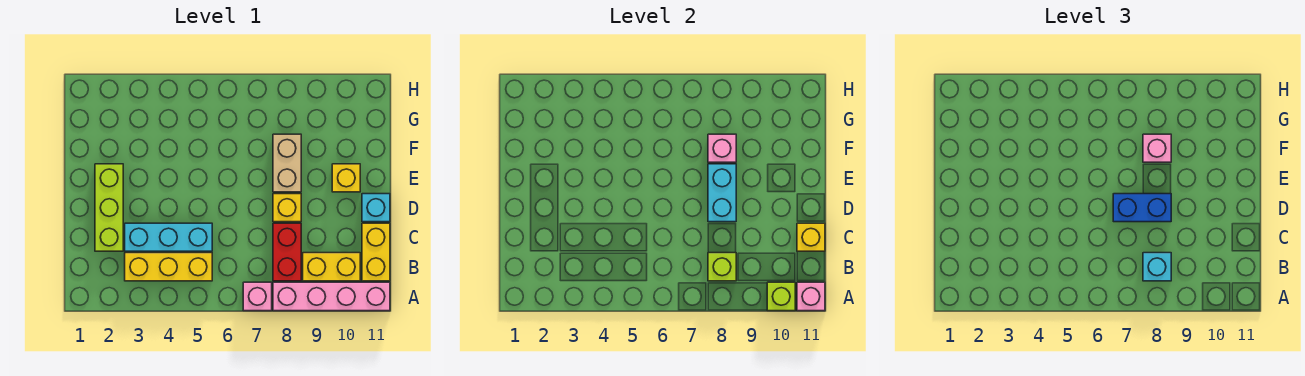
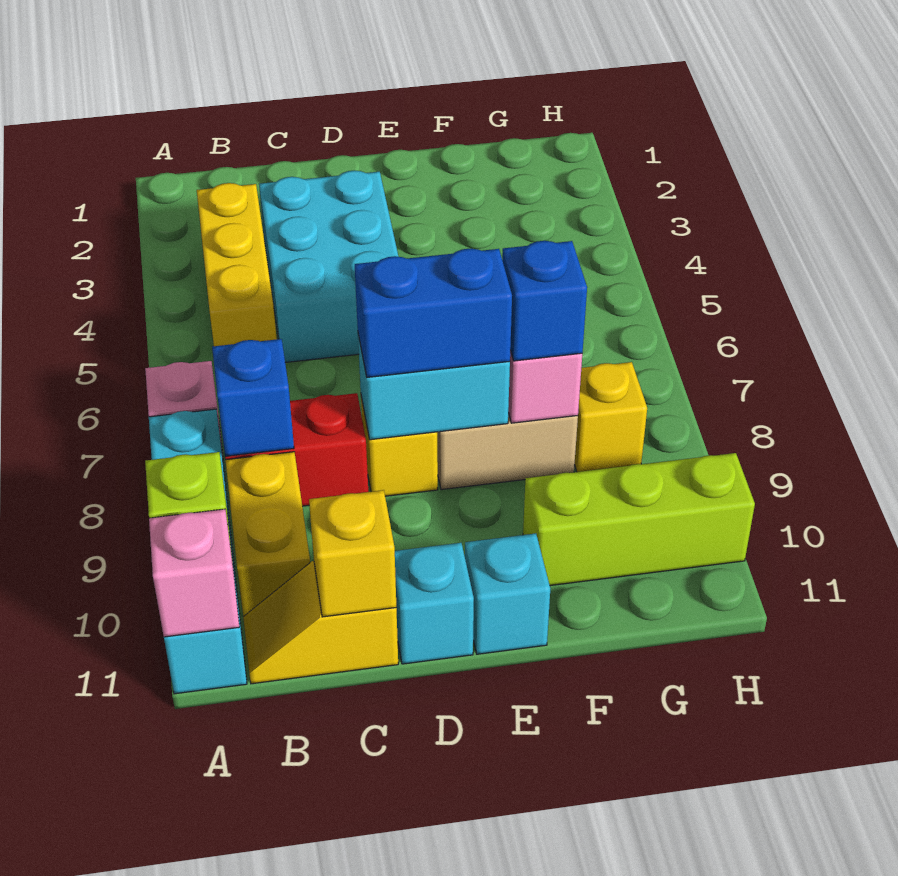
pink brick A8:A11 level 1 -> cyan brick A8:A11 level 1
lime brick B8 level 2 -> blue brick B8 level 2
cyan brick B8 level 3 -> cyan brick E11 level 1
yellow brick B11:C11 level 1 -> yellow slope B11:C11 level 1 top C
lime brick C2:E2 level 1 -> lime brick F10:H10 level 1
cyan brick C3:C5 level 1 -> cyan brick C3:D5 level 1
blue brick D7:D8 level 3 -> blue brick D8:E8 level 3
yellow brick E10 level 1 -> yellow brick G8 level 1
pink brick F8 level 3 -> blue brick F8 level 3

